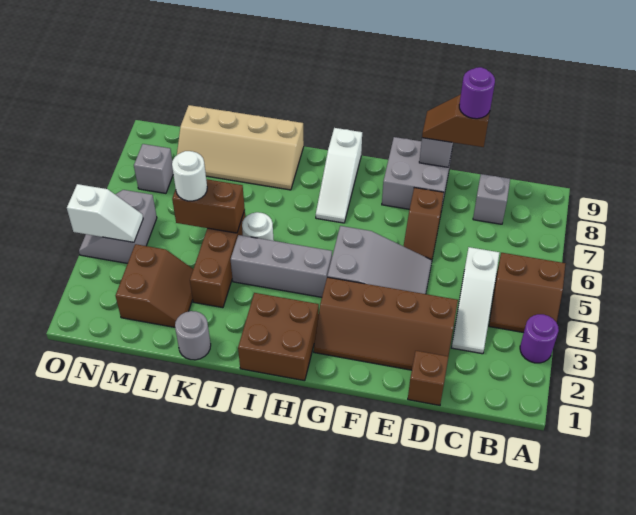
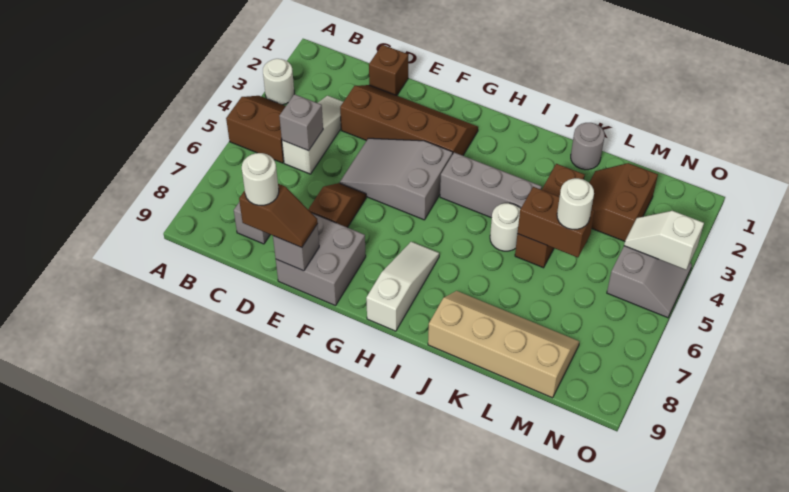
purple round brick A3 level 1 -> white round brick A3 level 1
purple round brick D9 level 4 -> white round brick D9 level 4
brown brick H1:I2 level 1 -> none
grey brick N7 level 1 -> grey brick C5 level 2

